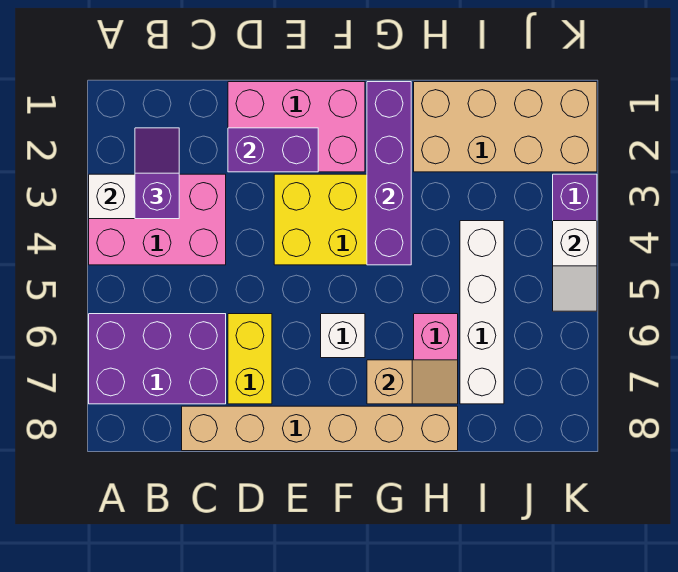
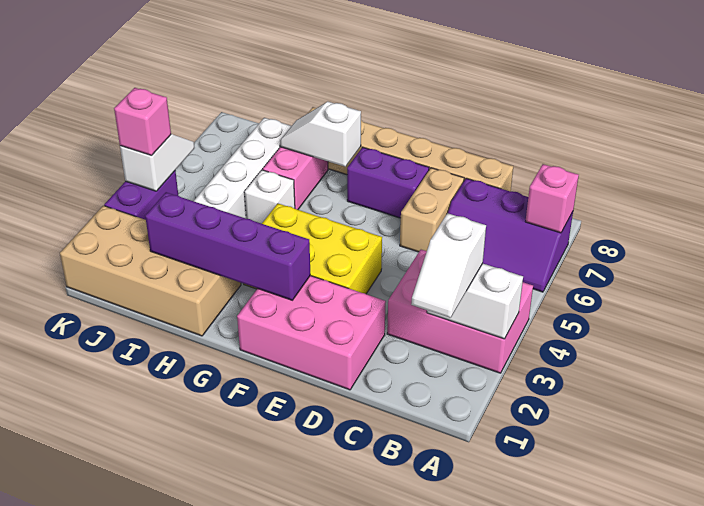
purple brick A6:C7 level 1 -> purple slope A6:C7 level 1 top 7
none -> pink brick A7 level 2
purple slope B2:B3 level 3 top 3 -> white slope B2:B3 level 3 top 3
purple brick D2:E2 level 2 -> purple brick E7:F7 level 1
yellow brick D6:D7 level 1 -> tan brick D6:D7 level 1
white brick F6 level 1 -> white brick H5 level 1
purple brick G1:G4 level 2 -> purple brick F2:I2 level 2
tan slope G7:H7 level 2 top G -> white slope G7:H7 level 2 top G
none -> pink brick K4 level 3

